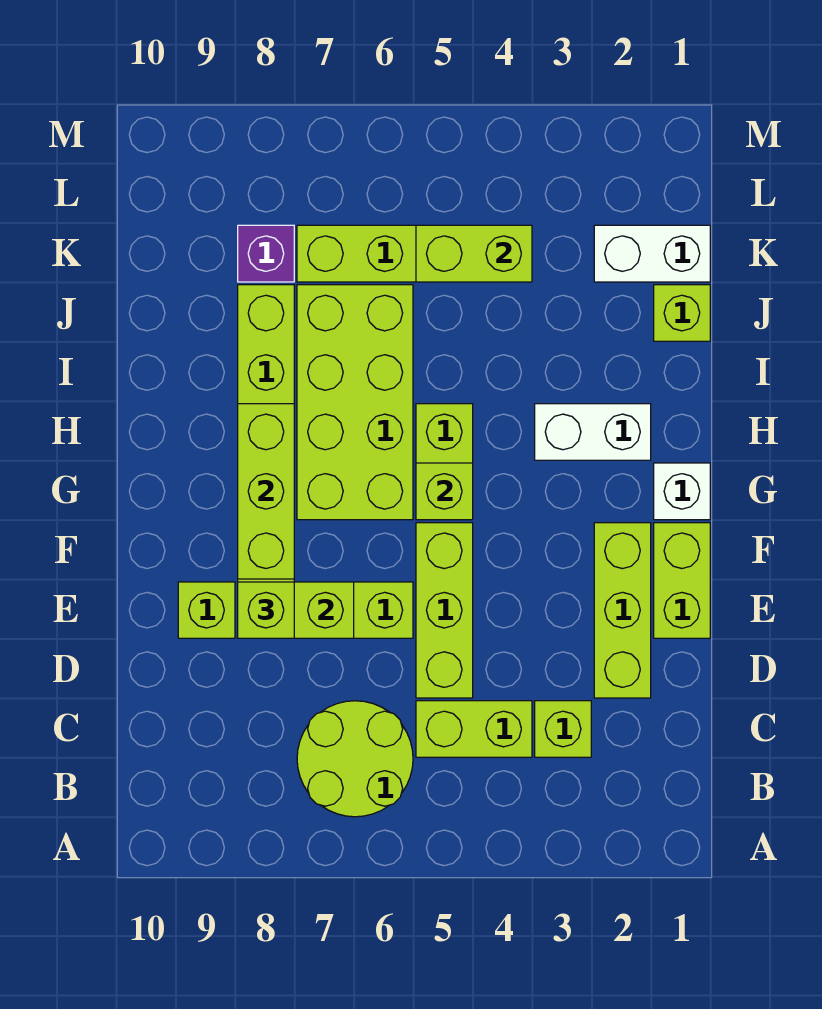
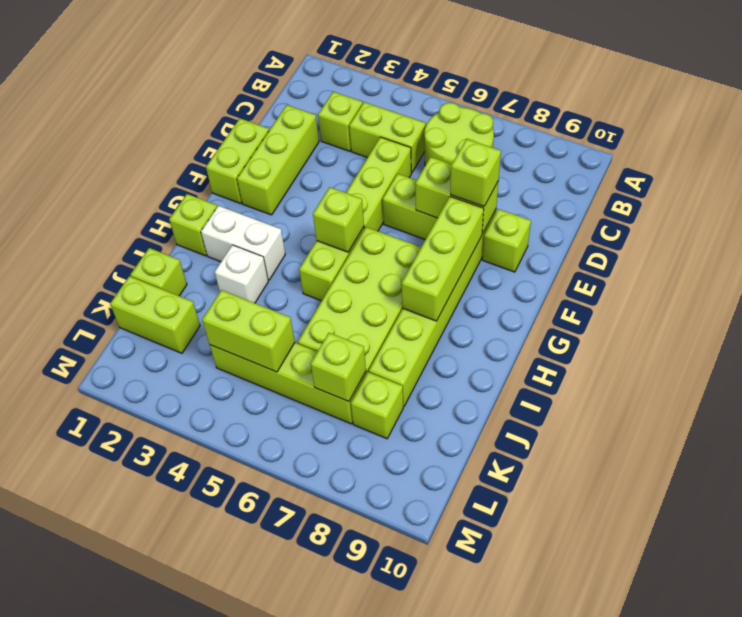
white brick G1 level 1 -> white brick I3 level 1
none -> lime brick H1 level 1
white brick K1:K2 level 1 -> lime brick K1:K2 level 1
none -> lime brick K7 level 2
purple brick K8 level 1 -> lime brick K8 level 1

